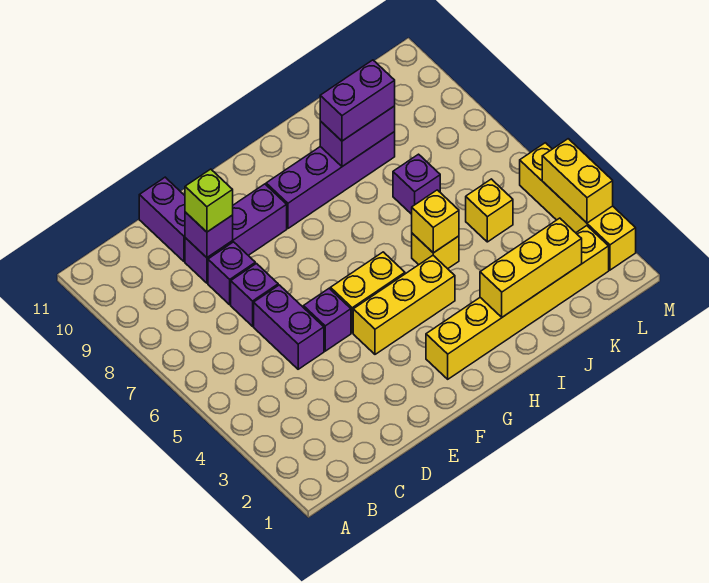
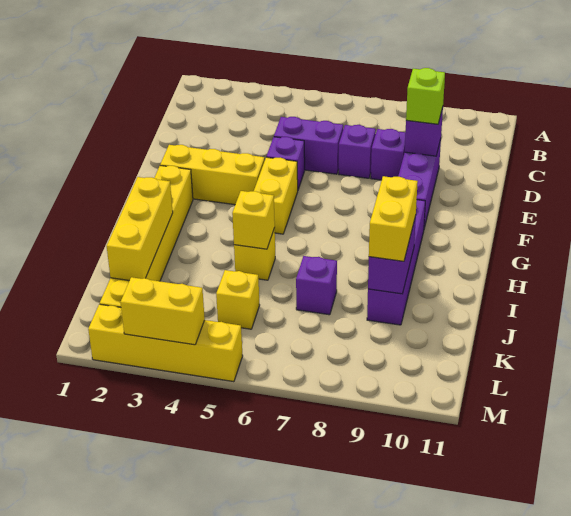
purple brick D10:D11 level 1 -> none
yellow brick F4:H4 level 1 -> yellow brick F2:F4 level 1
purple brick I9:J9 level 3 -> yellow brick I9:J9 level 3

